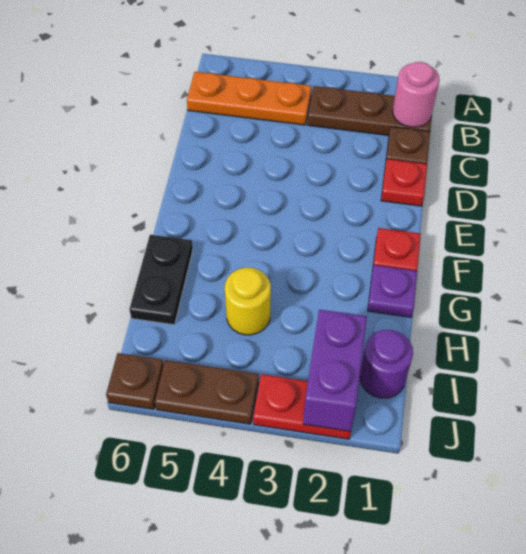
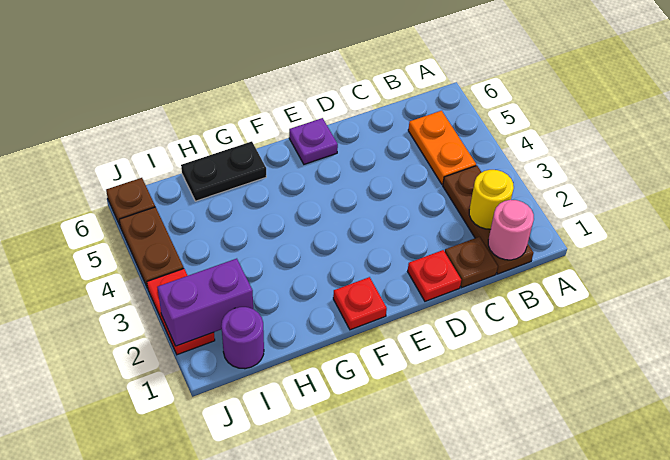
orange plate B4:B6 level 1 -> orange plate B4:B5 level 1
purple plate G1 level 1 -> purple plate E6 level 1
yellow round brick H4 level 1 -> yellow round brick B2 level 2

